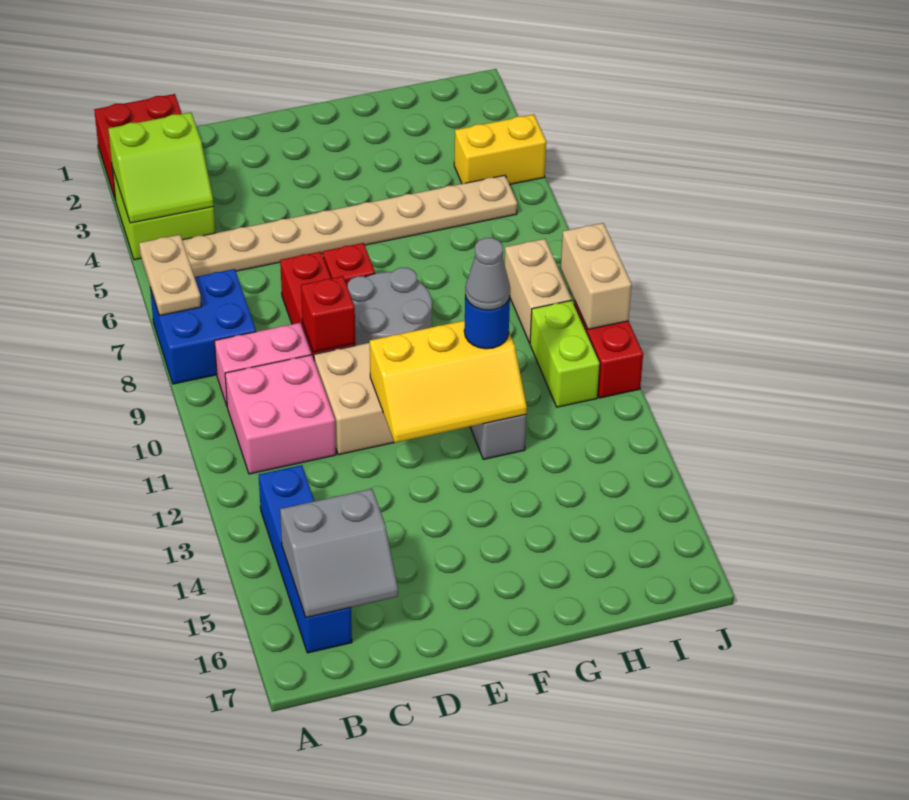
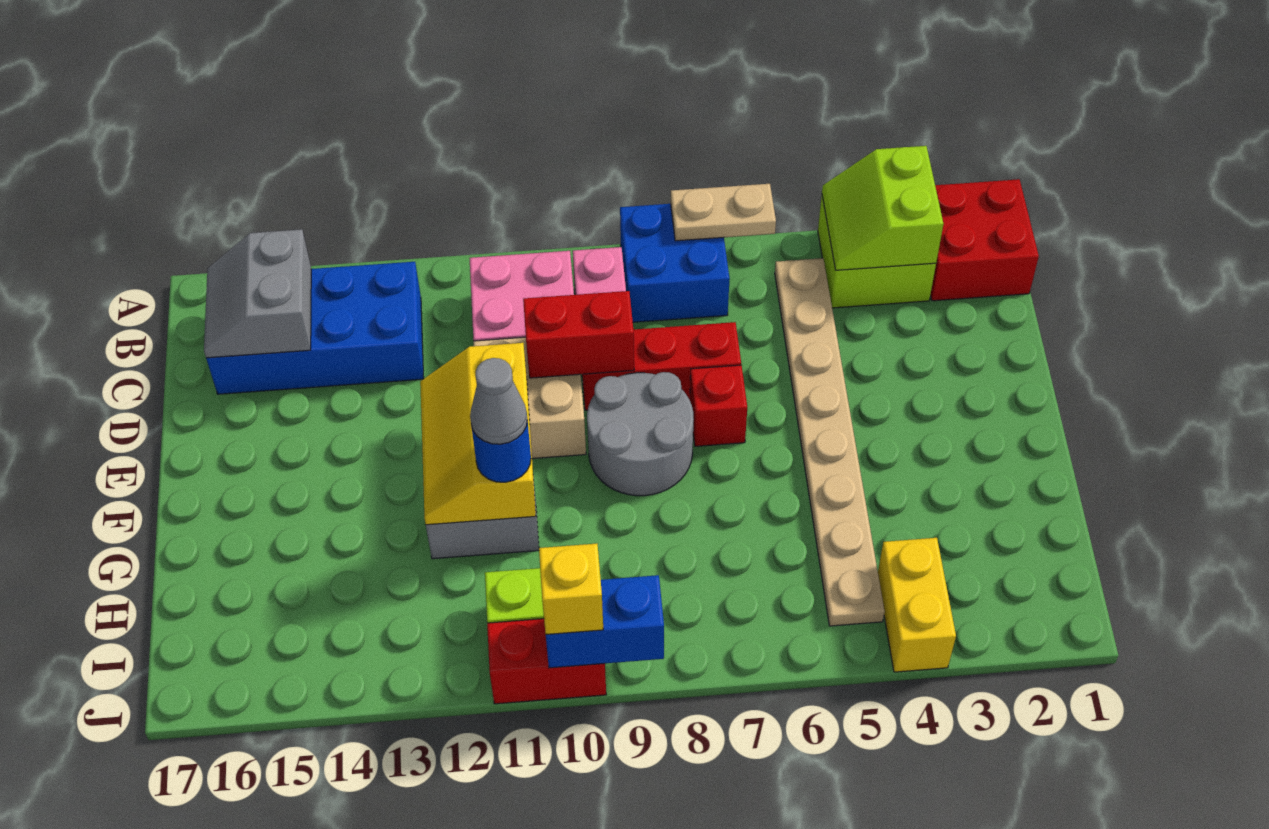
blue brick B13:B16 level 1 -> blue brick B13:C16 level 1
red brick D9 level 2 -> red brick D9:D10 level 2
tan brick I8:I9 level 1 -> none
tan brick J9:J10 level 2 -> blue brick J9:J10 level 2
none -> yellow brick J10 level 3

